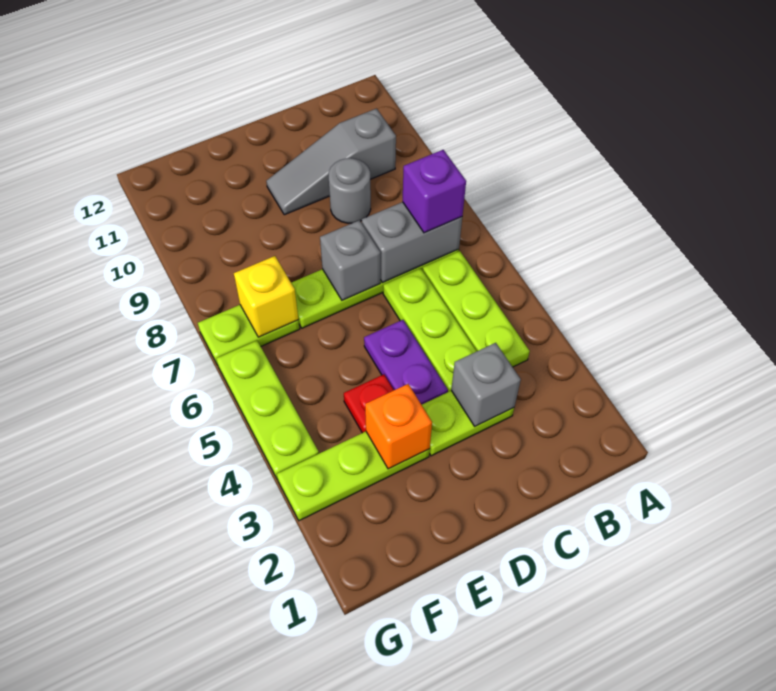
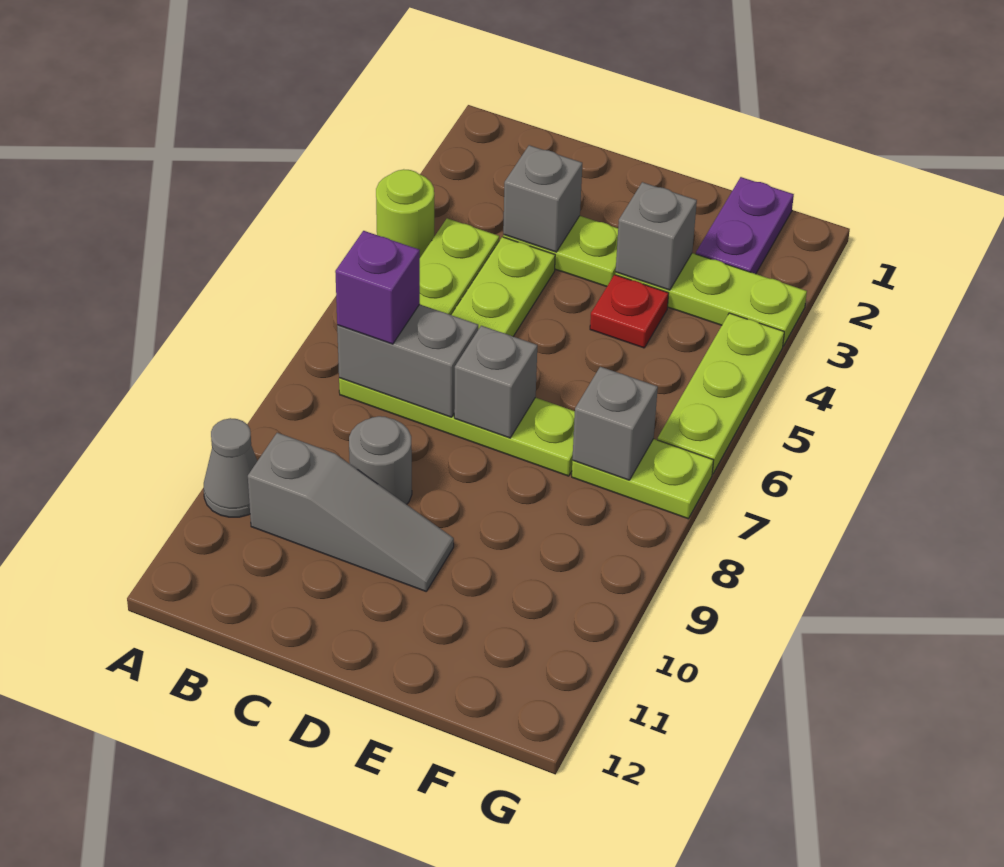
none -> lime round brick A4 level 1
none -> grey cone A10 level 1
purple plate D4:D5 level 1 -> purple plate F1:F2 level 1
orange brick E3 level 2 -> grey brick E3 level 2
yellow brick F7 level 2 -> grey brick F7 level 2

